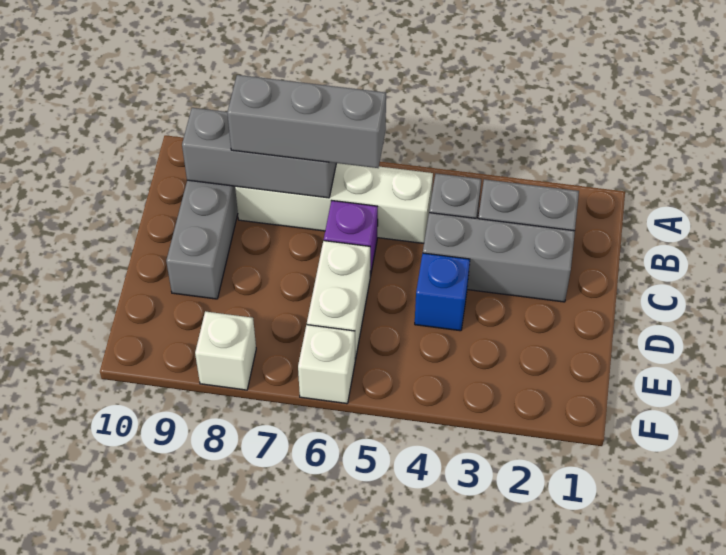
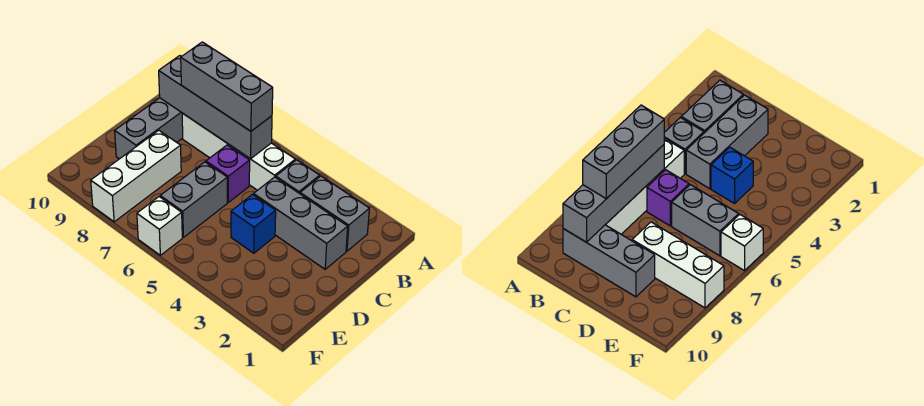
grey brick B7:B9 level 2 -> grey brick B6:B9 level 2
white brick D6:E6 level 1 -> grey brick D6:E6 level 1
white brick F8 level 1 -> white brick D8:F8 level 1

